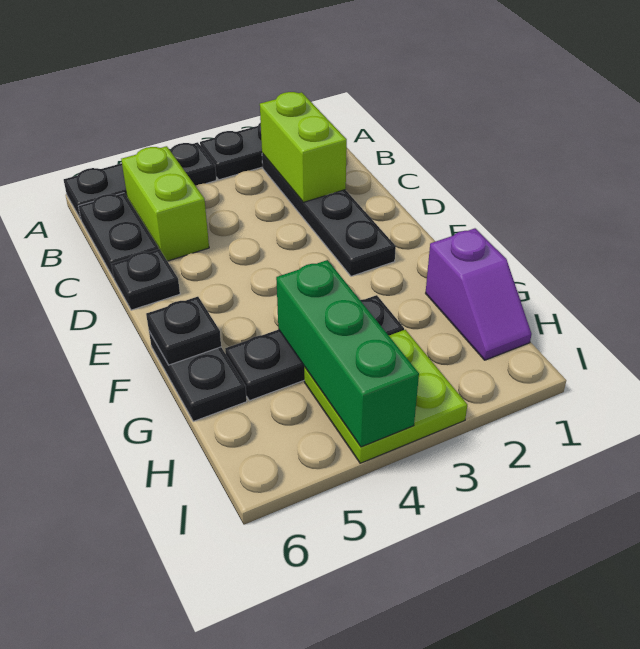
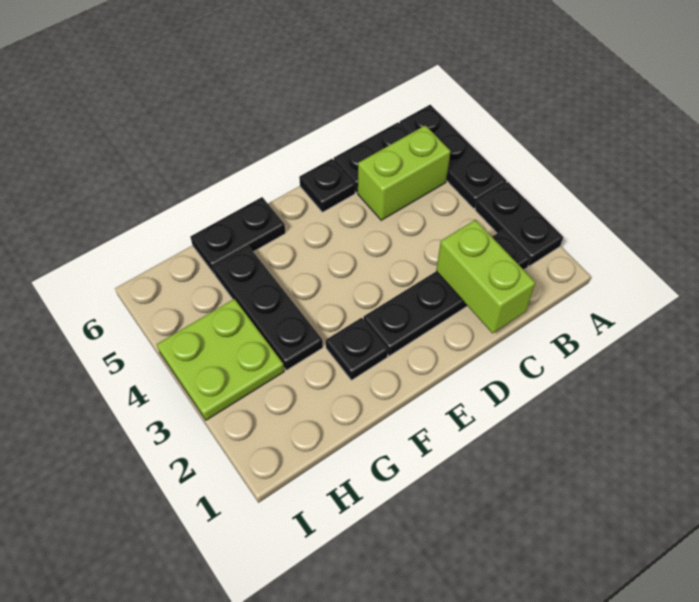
lime brick B2:C2 level 2 -> lime brick C1:C2 level 2
black plate F6 level 2 -> black plate F2 level 1
purple slope G1:H1 level 1 top G -> none
green brick G4:I4 level 2 -> none

